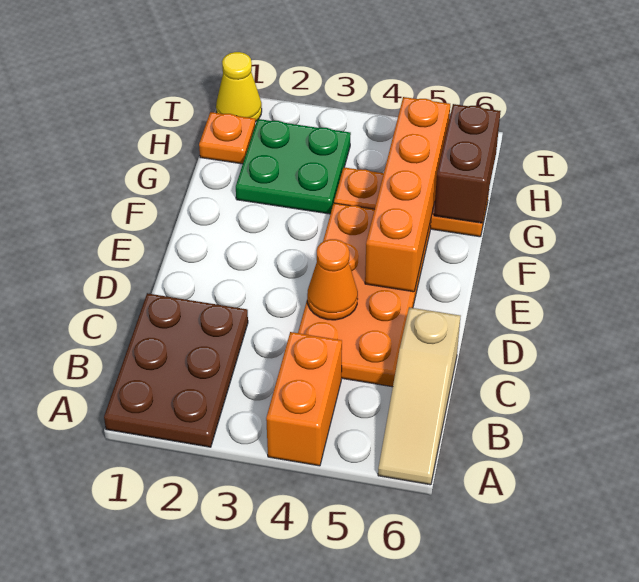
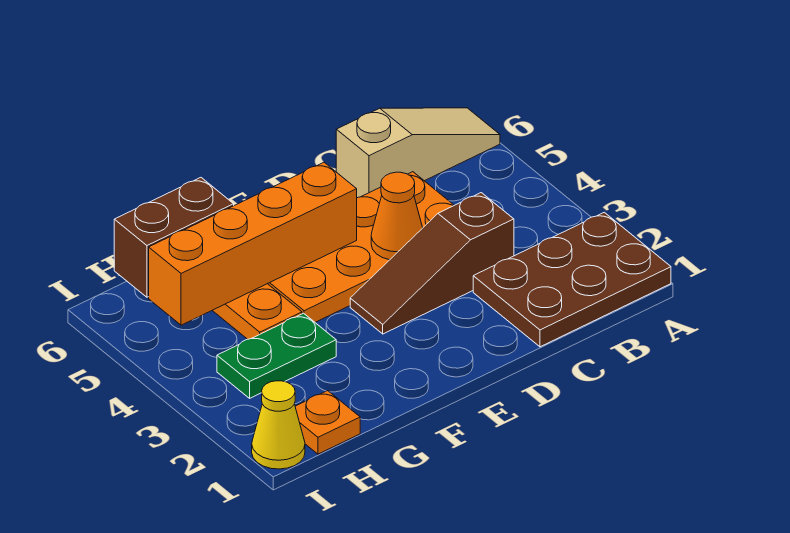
orange brick A4:B4 level 1 -> none
none -> brown slope C3:E3 level 1 top C
green plate G2:H3 level 1 -> green plate G3:H3 level 1

